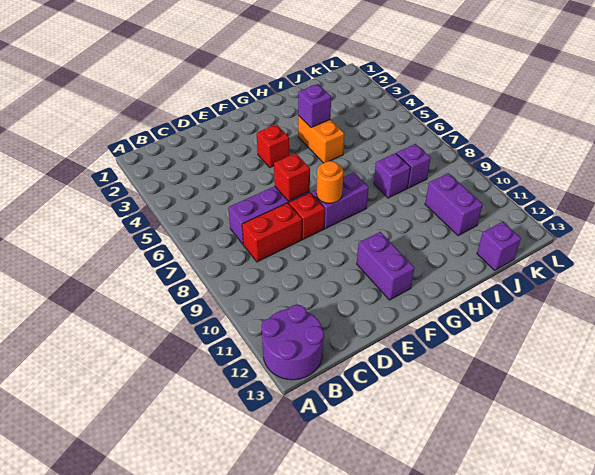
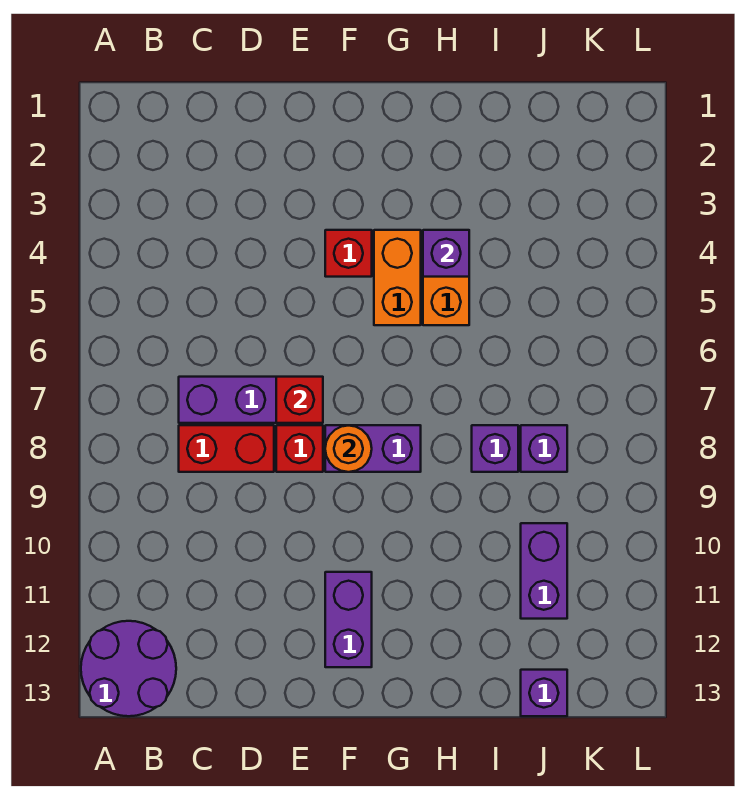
none -> orange brick G4:G5 level 1

